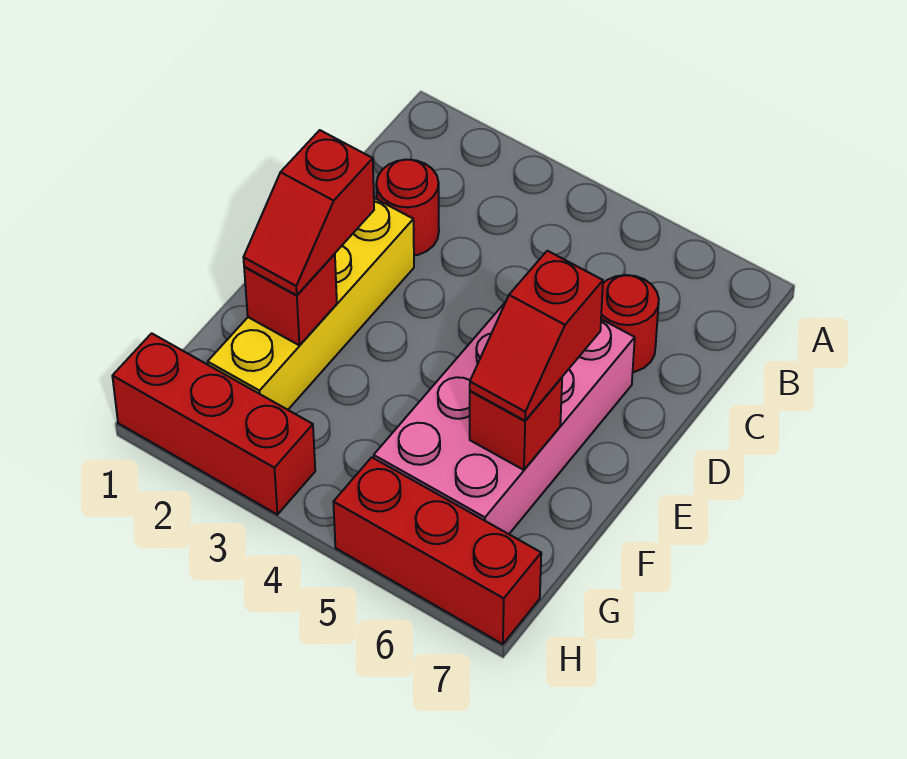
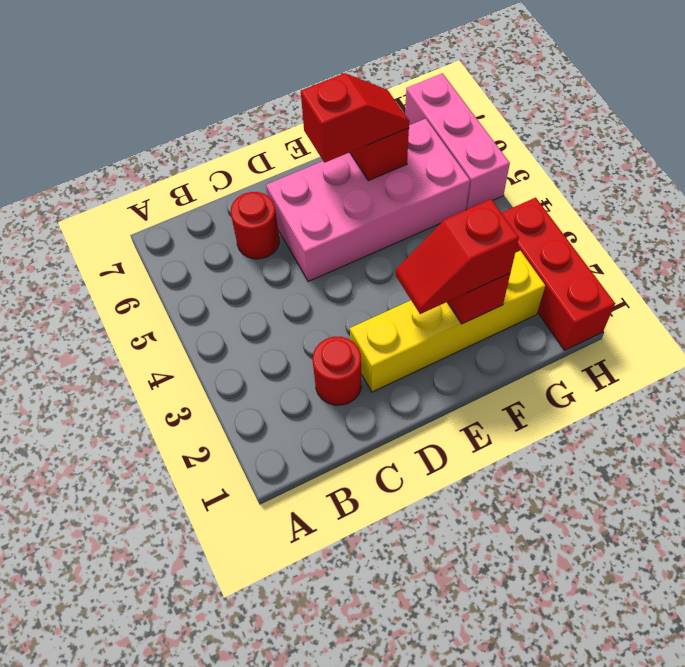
red slope E2:F2 level 3 top E -> red slope E2:F2 level 3 top F
red brick H5:H7 level 1 -> pink brick H5:H7 level 1

